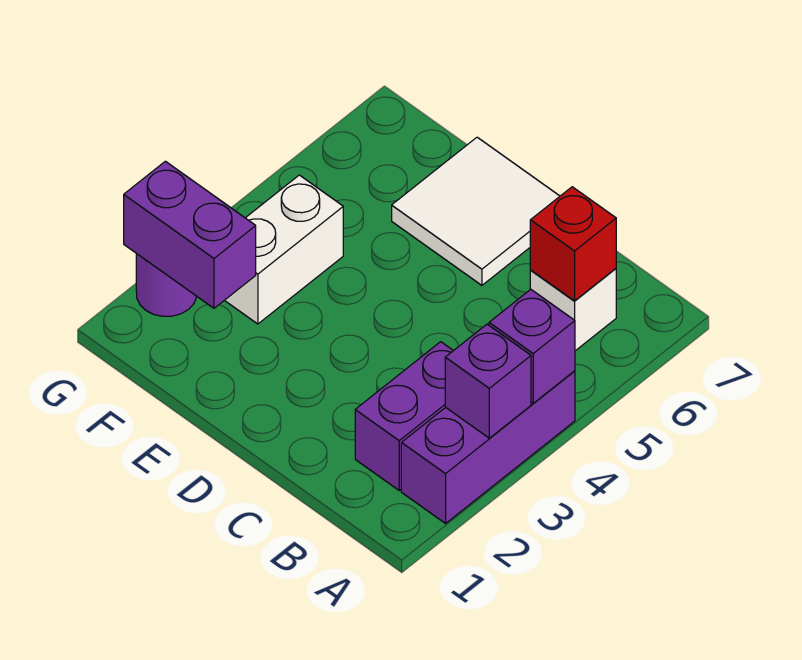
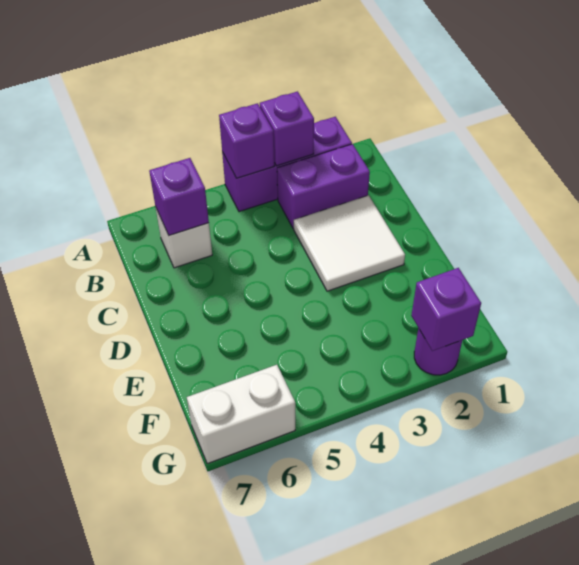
red brick B6 level 2 -> purple brick B6 level 2
white tile D6:E7 level 1 -> white tile C2:D3 level 1
purple brick F2:G2 level 2 -> purple brick G2 level 2
white brick F3:F4 level 1 -> white brick G6:G7 level 1

